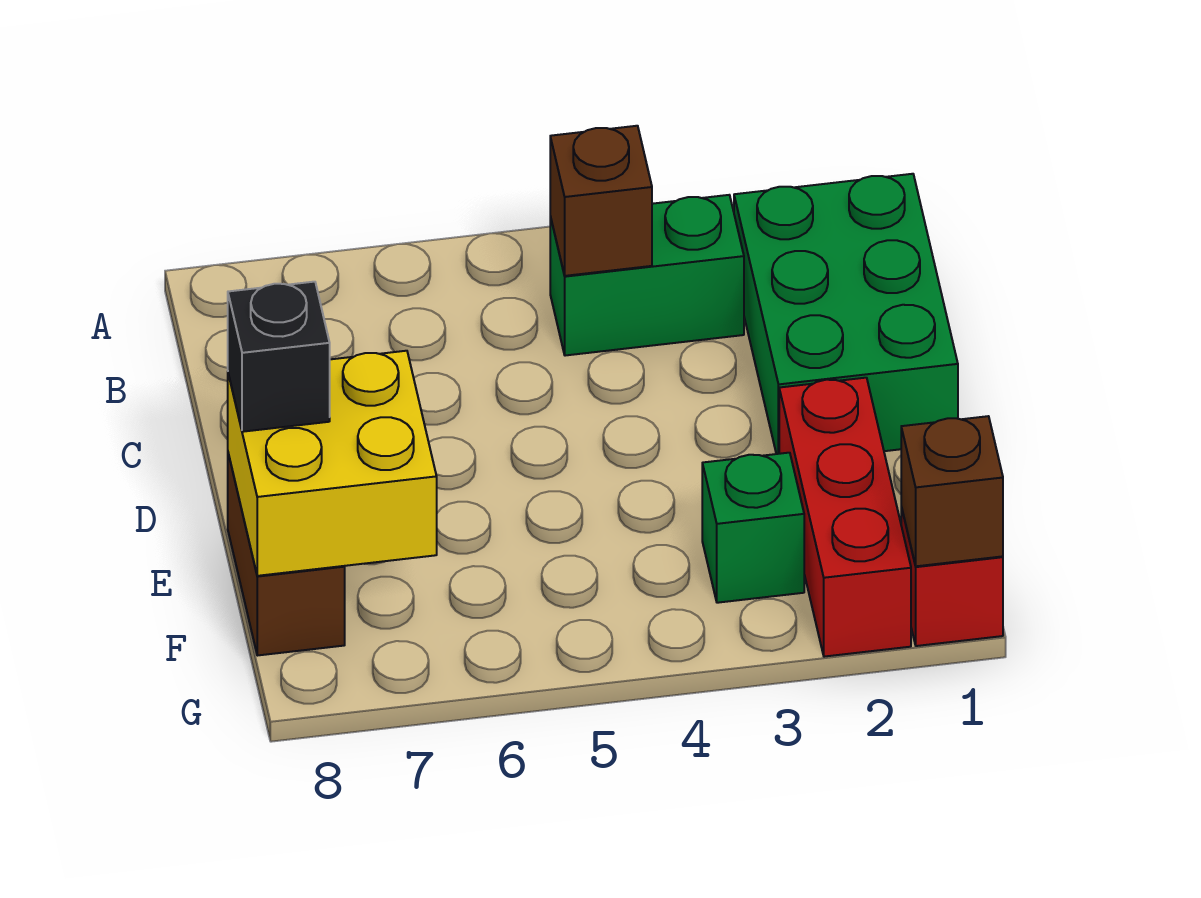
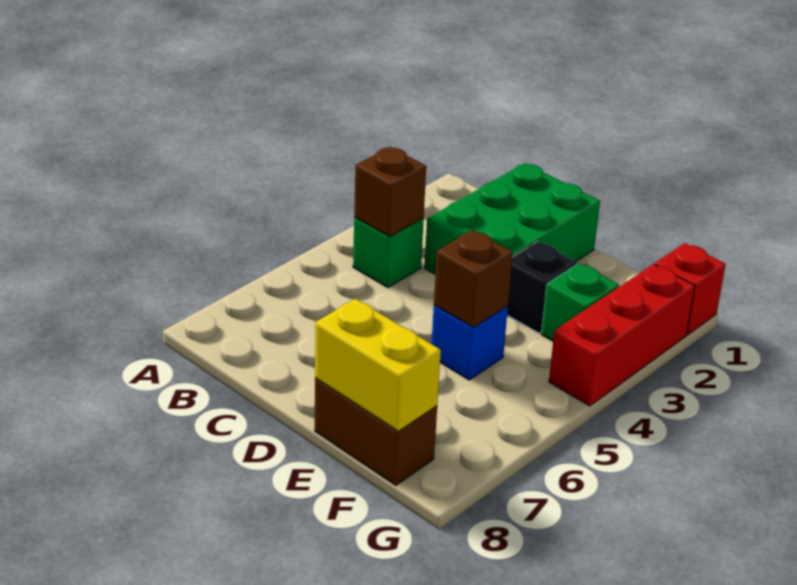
green brick B1:D2 level 1 -> green brick C1:D3 level 1
green brick B3:B4 level 1 -> green brick B4 level 1
red brick E2:G2 level 1 -> red brick G2:G4 level 1
none -> blue brick E5 level 1
yellow brick E7:F8 level 2 -> yellow brick E8:F8 level 2
black brick E8 level 3 -> black brick E3 level 1
brown brick G1 level 2 -> brown brick E5 level 2

